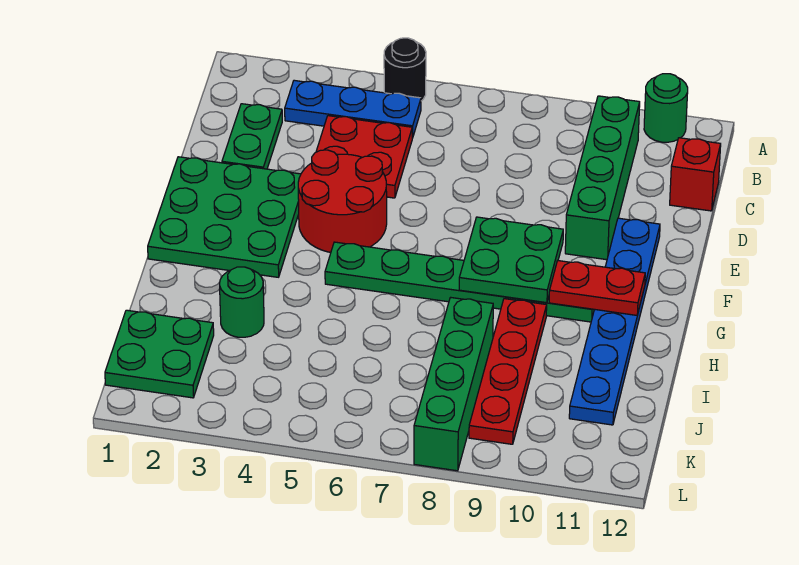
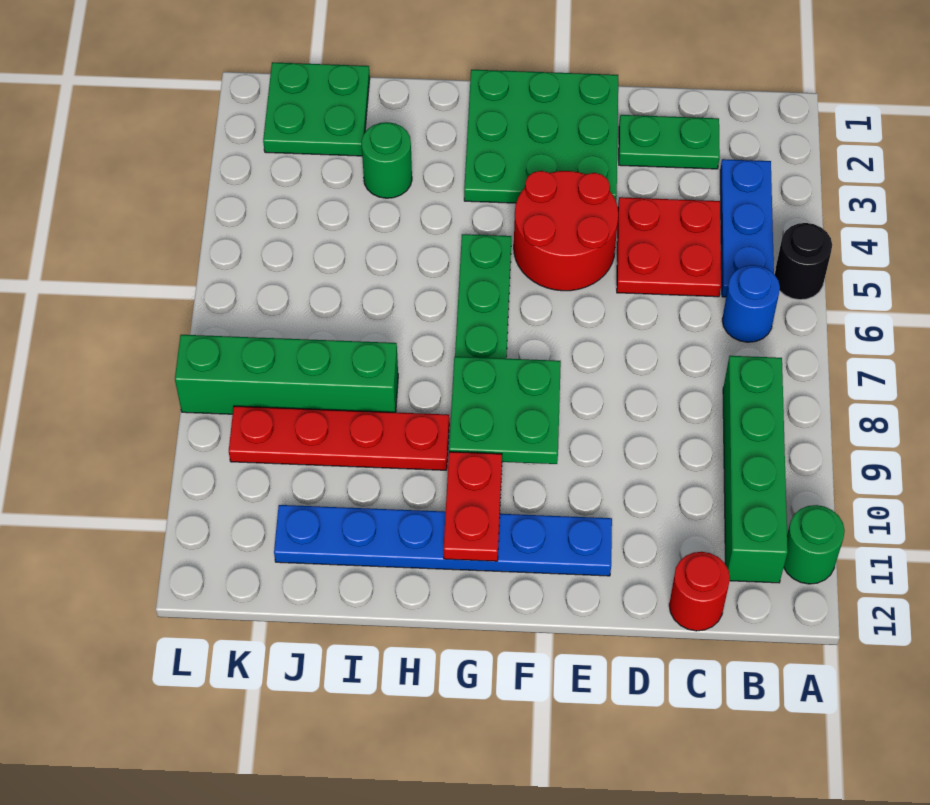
none -> blue round brick B6 level 1
green brick B10:E10 level 1 -> green brick B8:B11 level 1
red brick C12 level 1 -> red round brick C12 level 1

